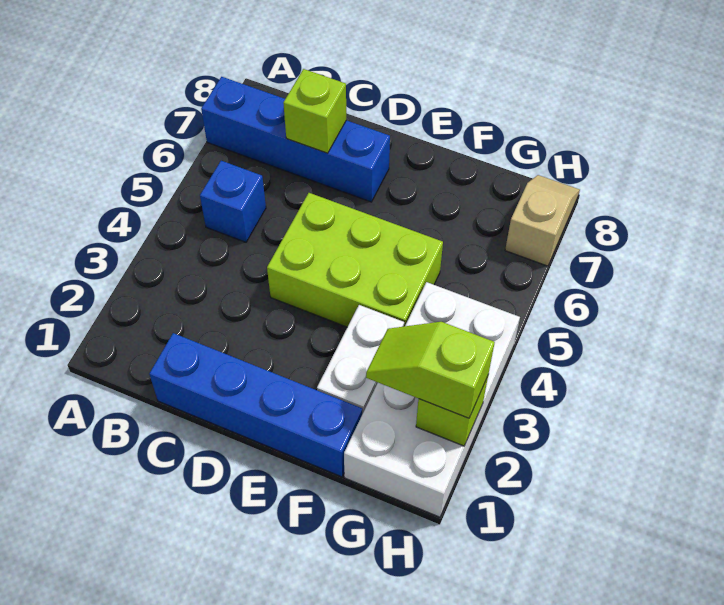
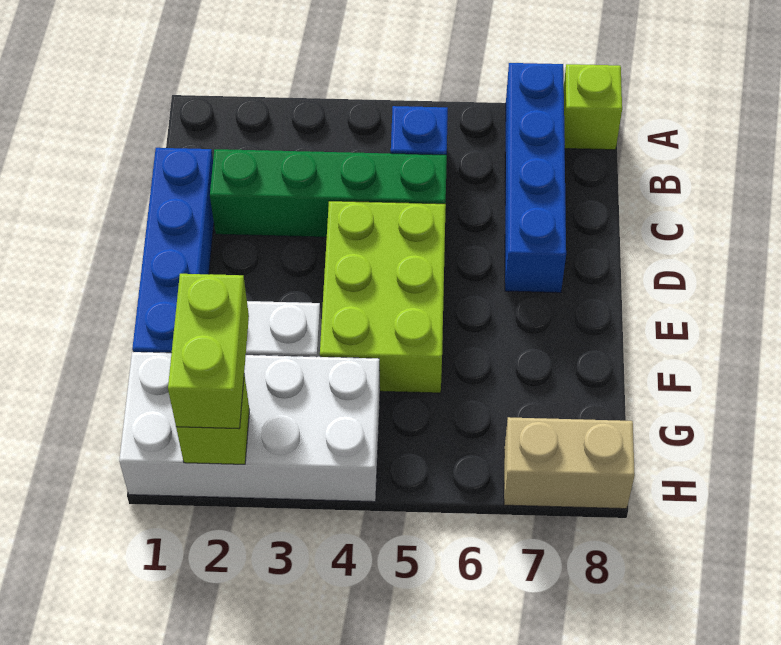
none -> green brick C2:C5 level 1
lime brick C7 level 2 -> lime brick A8 level 1
lime slope G2:H2 level 3 top H -> lime brick G2:H2 level 3
tan slope H7:H8 level 1 top 7 -> tan brick H7:H8 level 1

